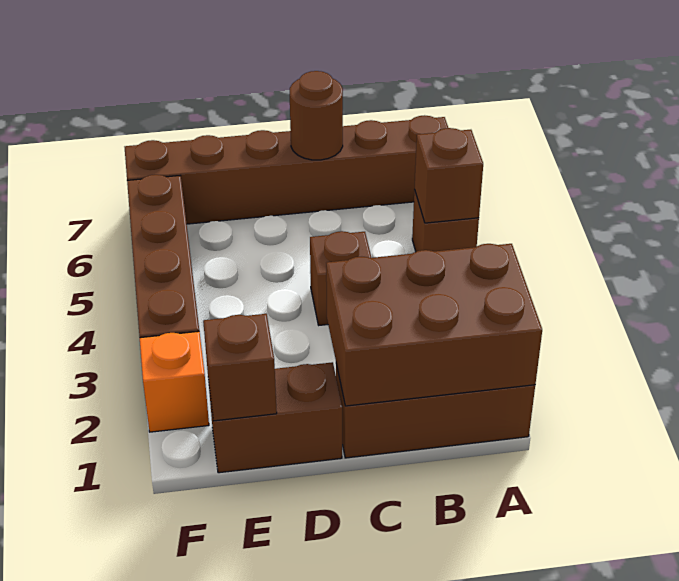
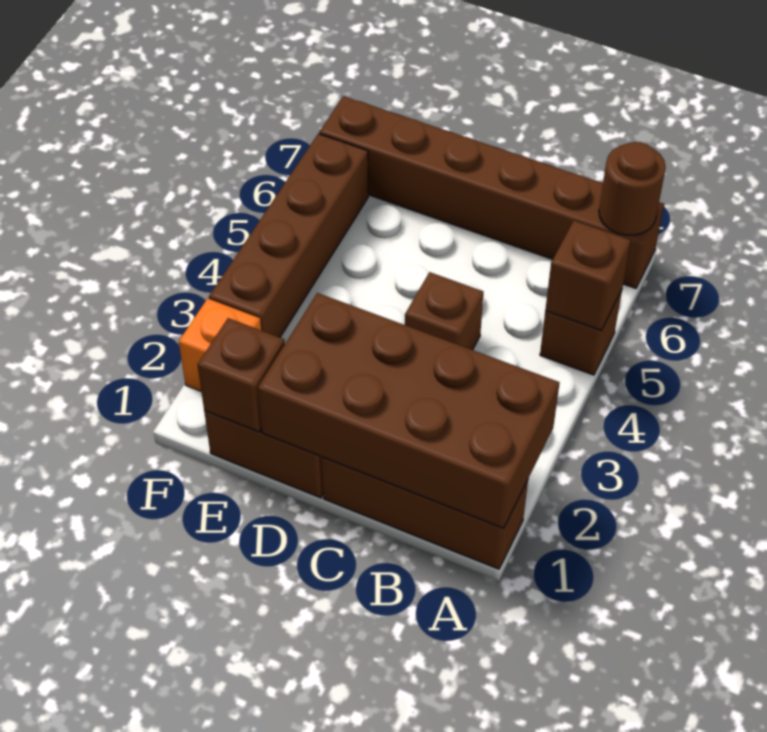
brown brick A1:C2 level 2 -> brown brick A1:D2 level 2
brown round brick C7 level 2 -> brown round brick A7 level 2

